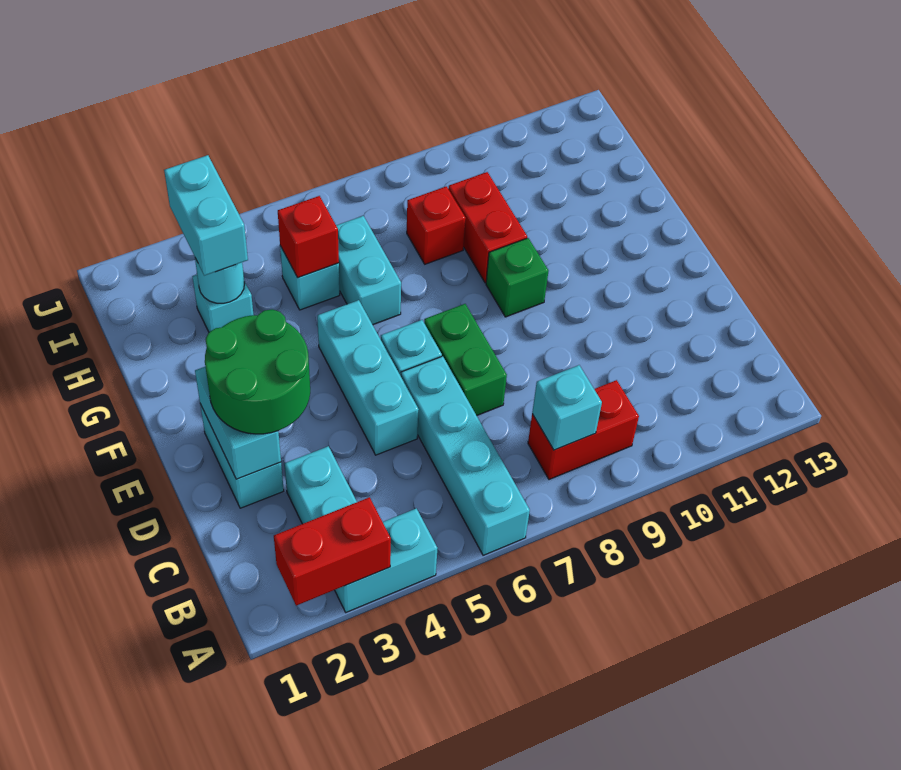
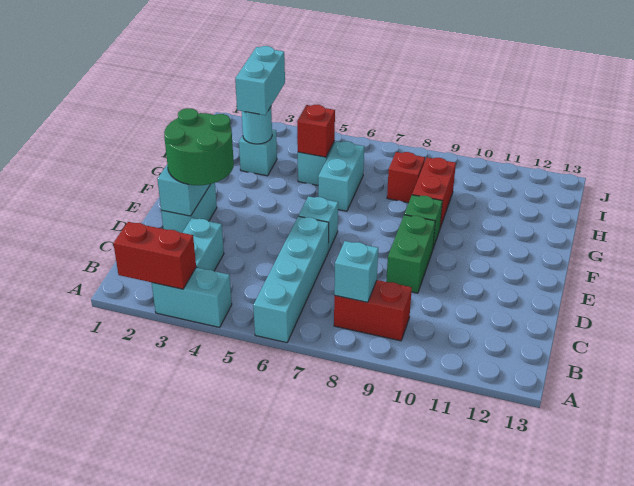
cyan brick D5:F5 level 1 -> none
green brick D7:E7 level 1 -> green brick D9:E9 level 1

